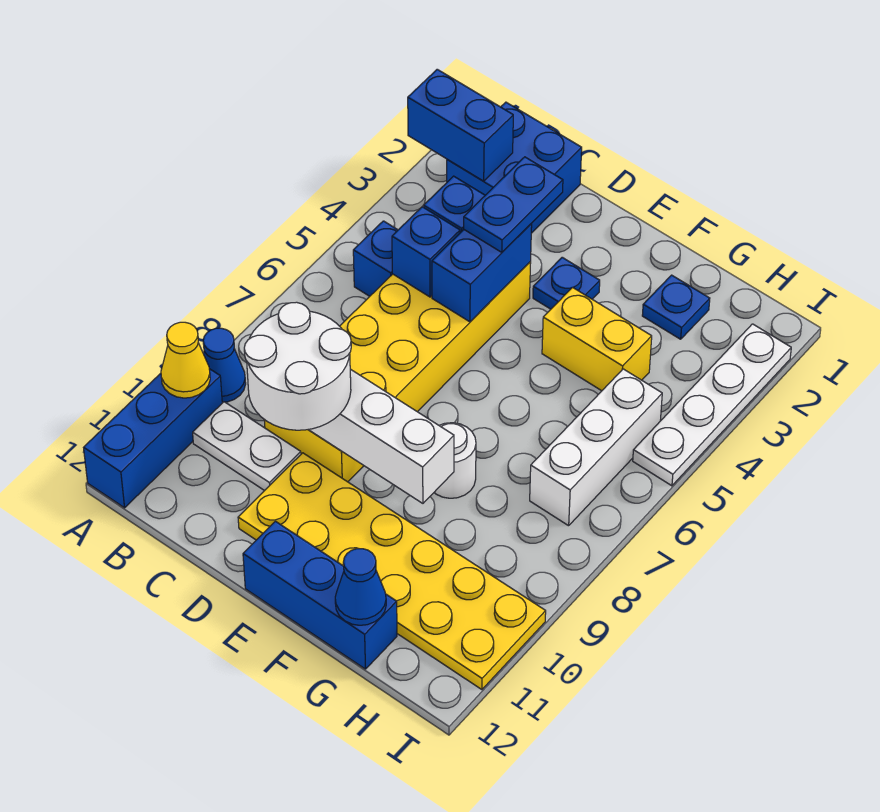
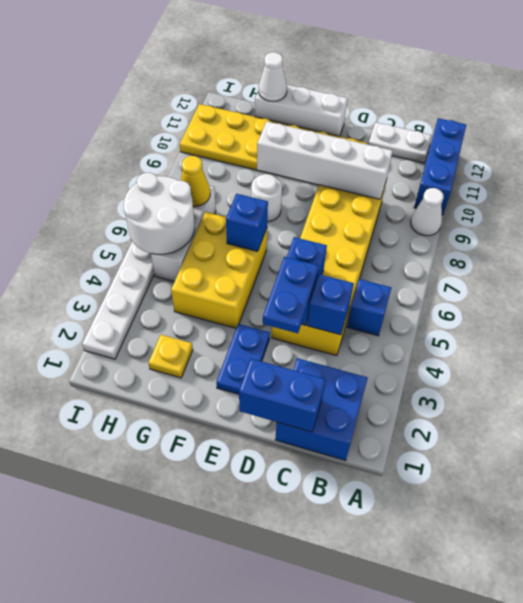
blue brick A2:B2 level 2 -> blue brick C1:D1 level 2
blue cone A9 level 1 -> white cone A9 level 1
yellow cone A10 level 2 -> yellow cone H7 level 2
white plate B10:C10 level 1 -> white plate B12:C12 level 1
blue brick C5 level 2 -> blue brick F6 level 2
white round brick C9:D10 level 3 -> white round brick H5:I6 level 2
blue plate E3 level 1 -> blue plate E2:E3 level 1
blue brick E12:G12 level 1 -> white brick E12:G12 level 1
yellow brick F4:G4 level 1 -> yellow brick F4:G6 level 1
blue plate G2 level 1 -> yellow plate G2 level 1
blue cone G12 level 2 -> white cone G12 level 2

